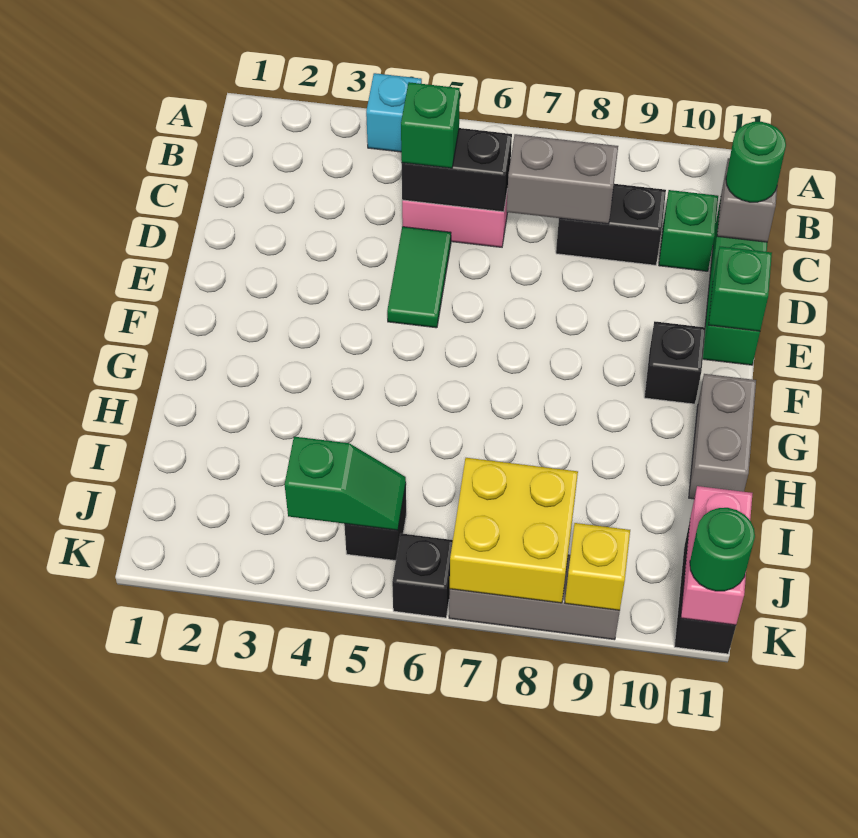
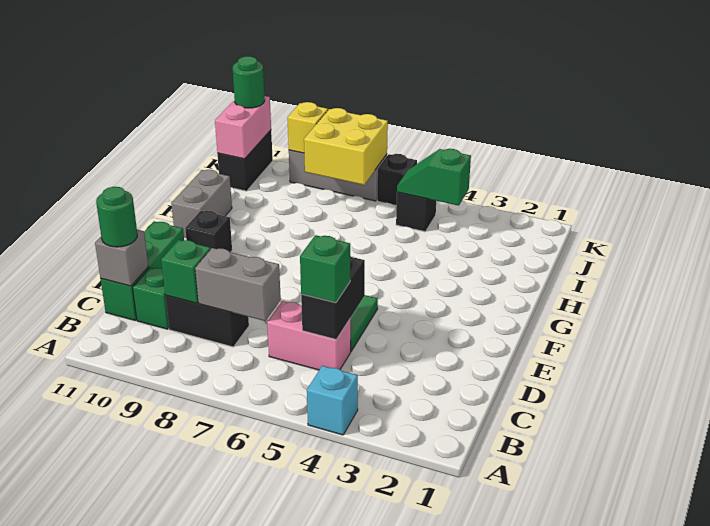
black brick C5:C6 level 2 -> black brick C5:D5 level 2
green brick E11 level 2 -> green brick C9 level 2

